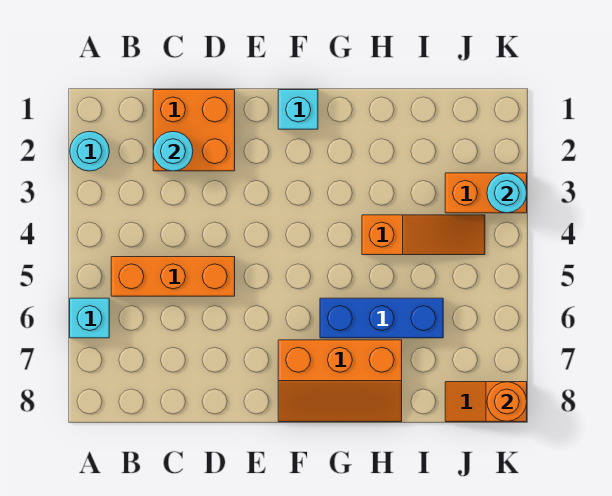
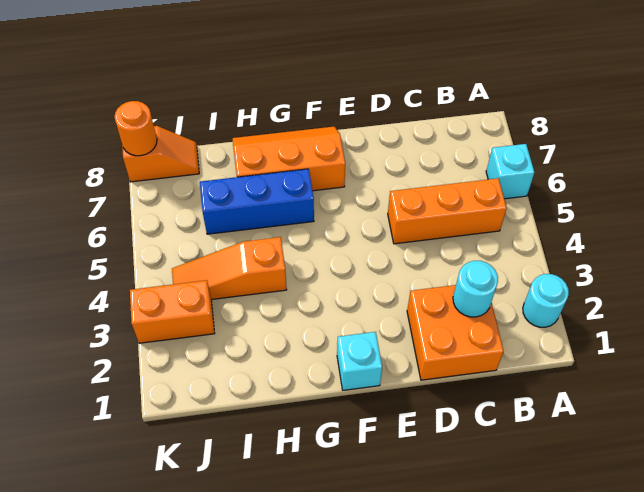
cyan round brick K3 level 2 -> none

